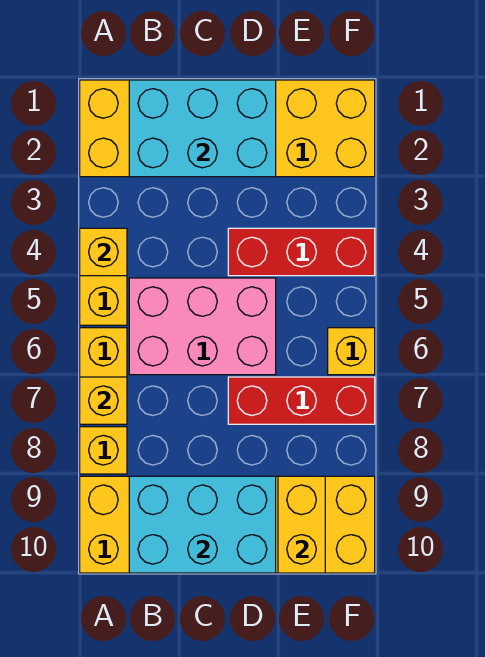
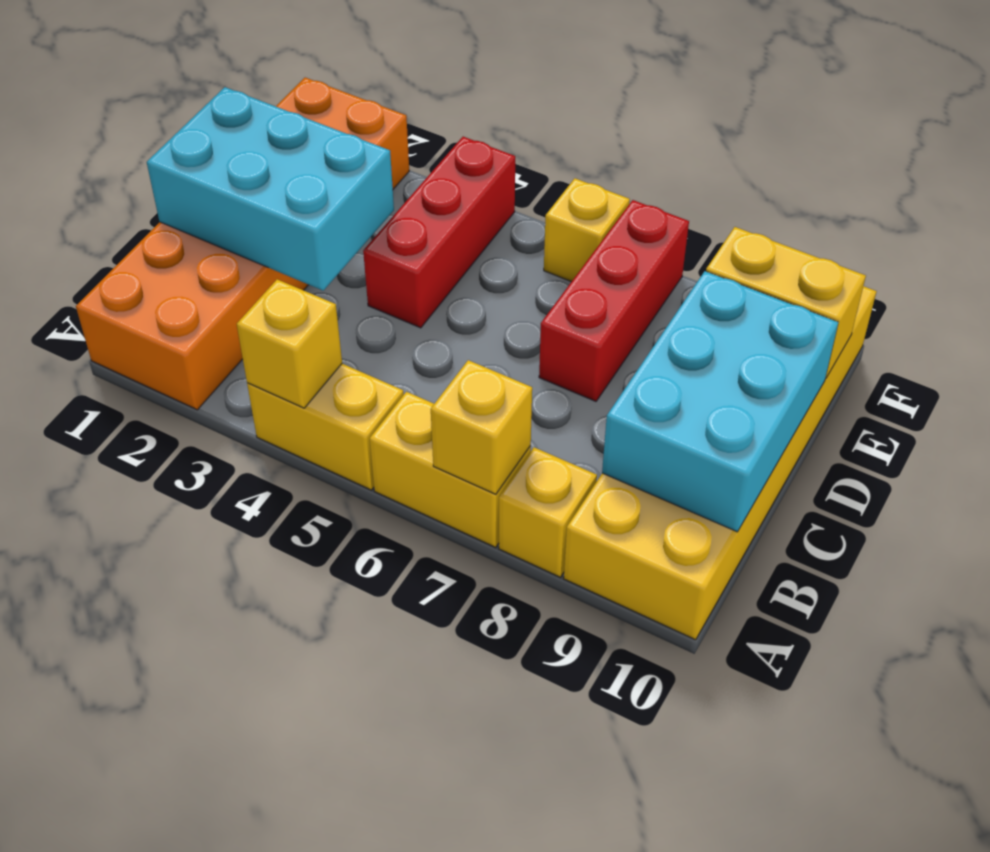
yellow brick A1:F2 level 1 -> orange brick A1:F2 level 1
cyan brick B1:D2 level 2 -> cyan brick C1:D3 level 2
pink brick B5:D6 level 1 -> none

